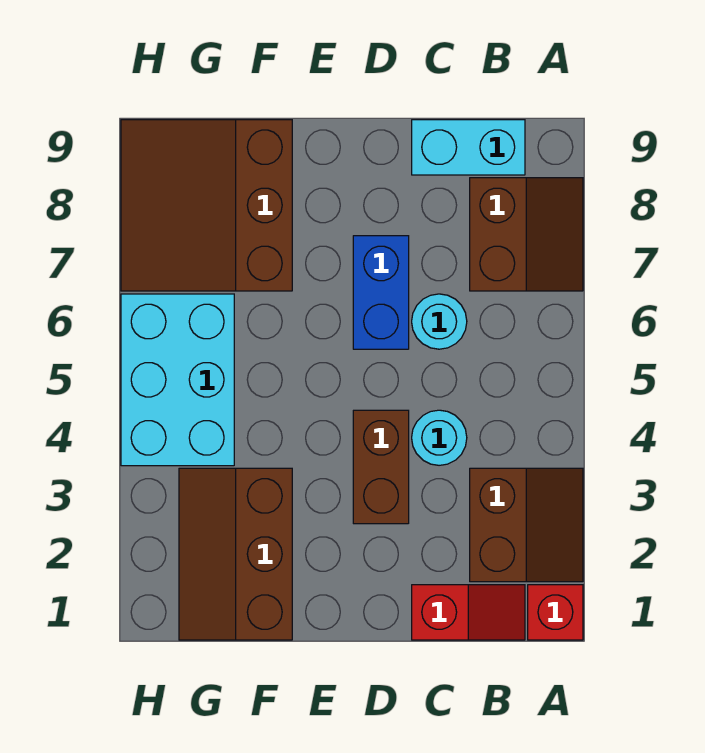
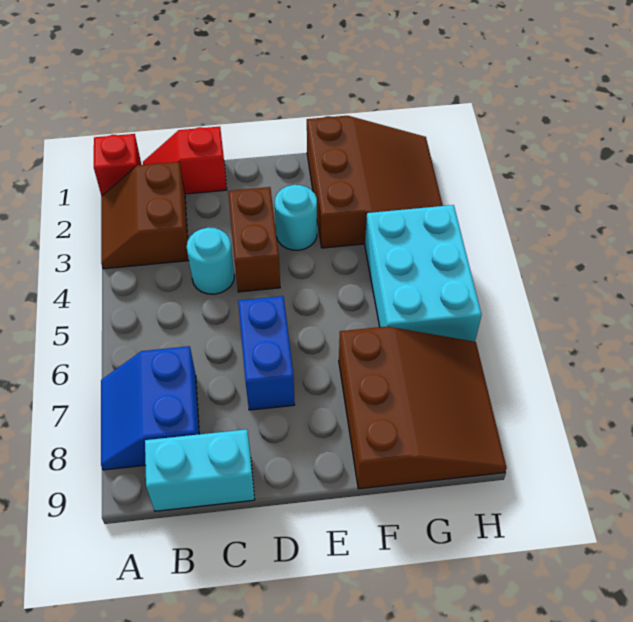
brown slope A7:B8 level 1 top B -> blue slope A7:B8 level 1 top B
cyan round brick C6 level 1 -> cyan round brick E3 level 1
brown slope F1:G3 level 1 top F -> brown slope F1:H3 level 1 top F

